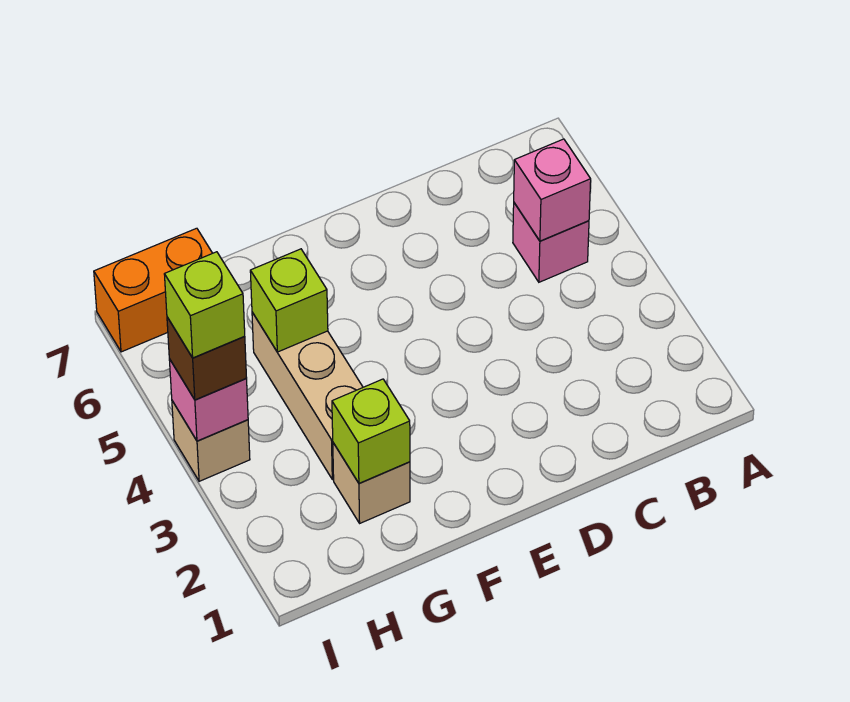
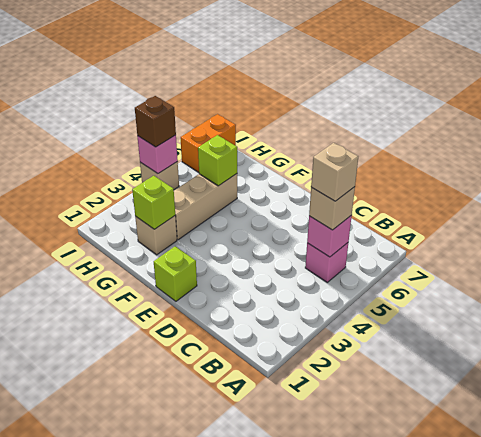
none -> tan brick B5 level 3
none -> tan brick B5 level 4
orange brick H7:I7 level 1 -> orange brick I6:I7 level 1
lime brick I4 level 4 -> lime brick E1 level 1

